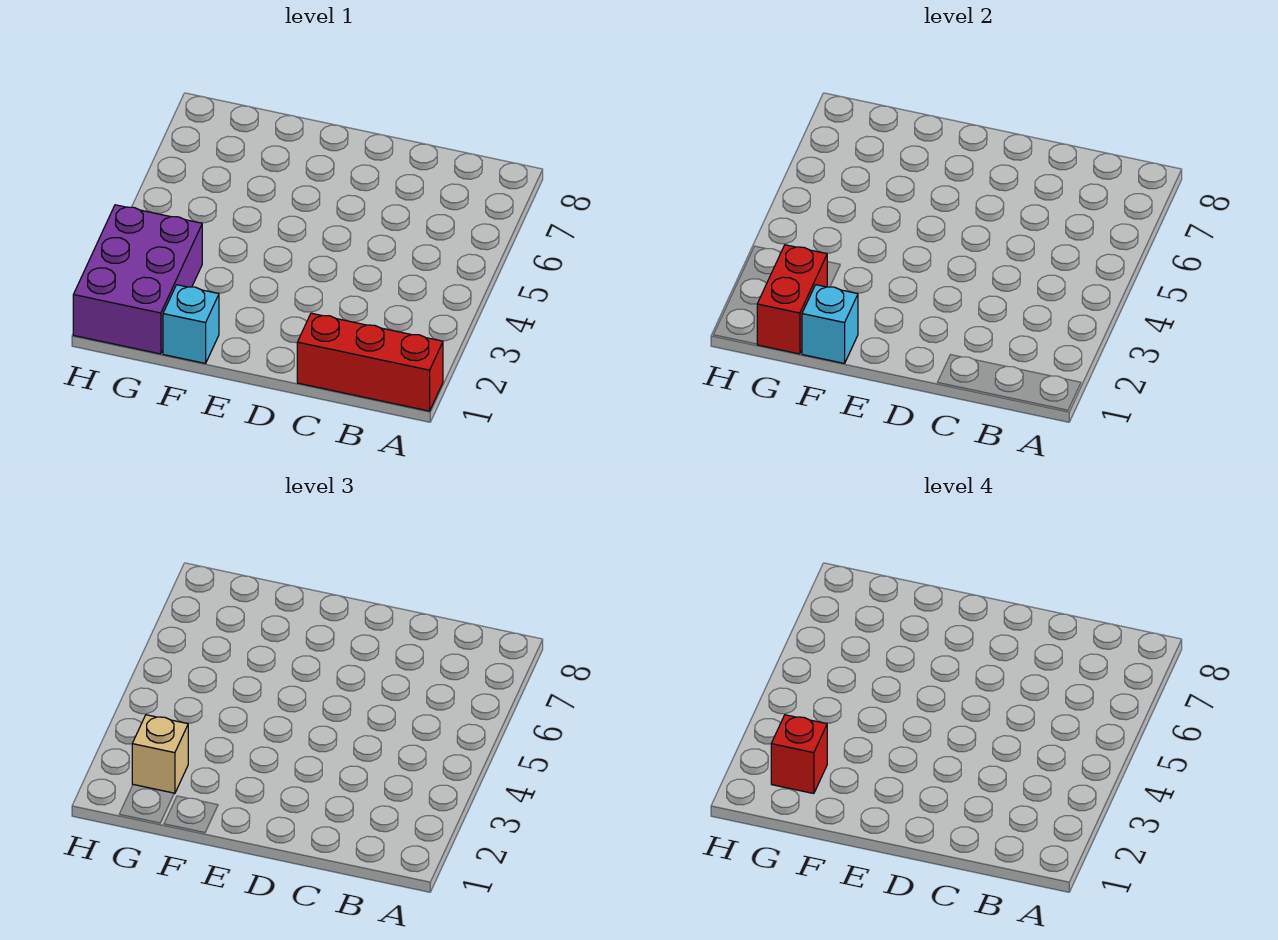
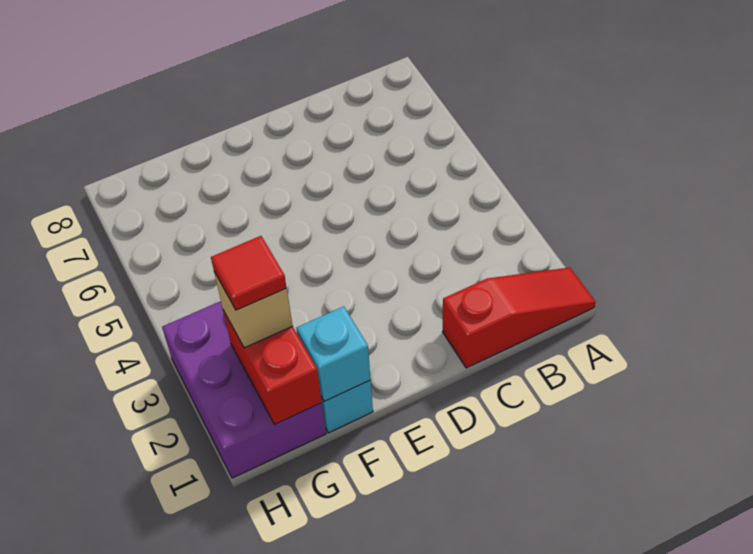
red brick A1:C1 level 1 -> red slope A1:C1 level 1 top C
red brick G2 level 4 -> red tile G2 level 4

